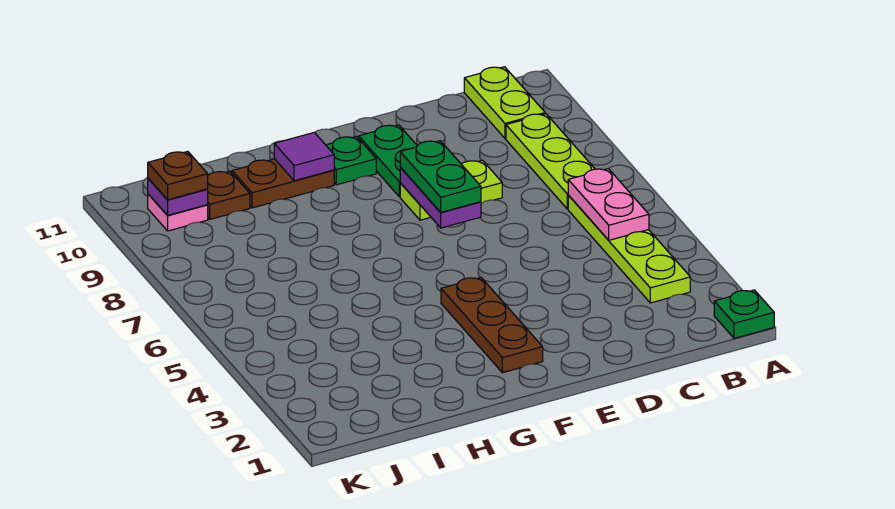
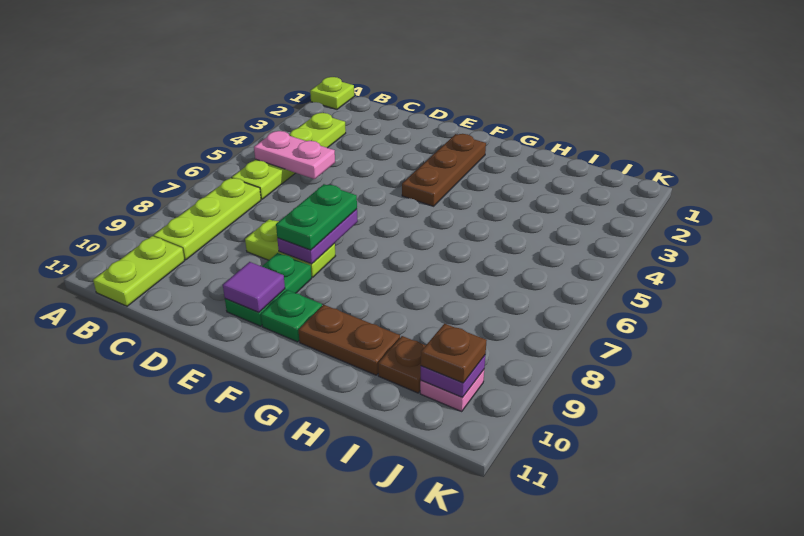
green plate A1 level 1 -> lime plate A1 level 1
pink plate B5:B6 level 2 -> pink plate B5:C5 level 2
purple tile G10 level 2 -> purple tile E10 level 2

